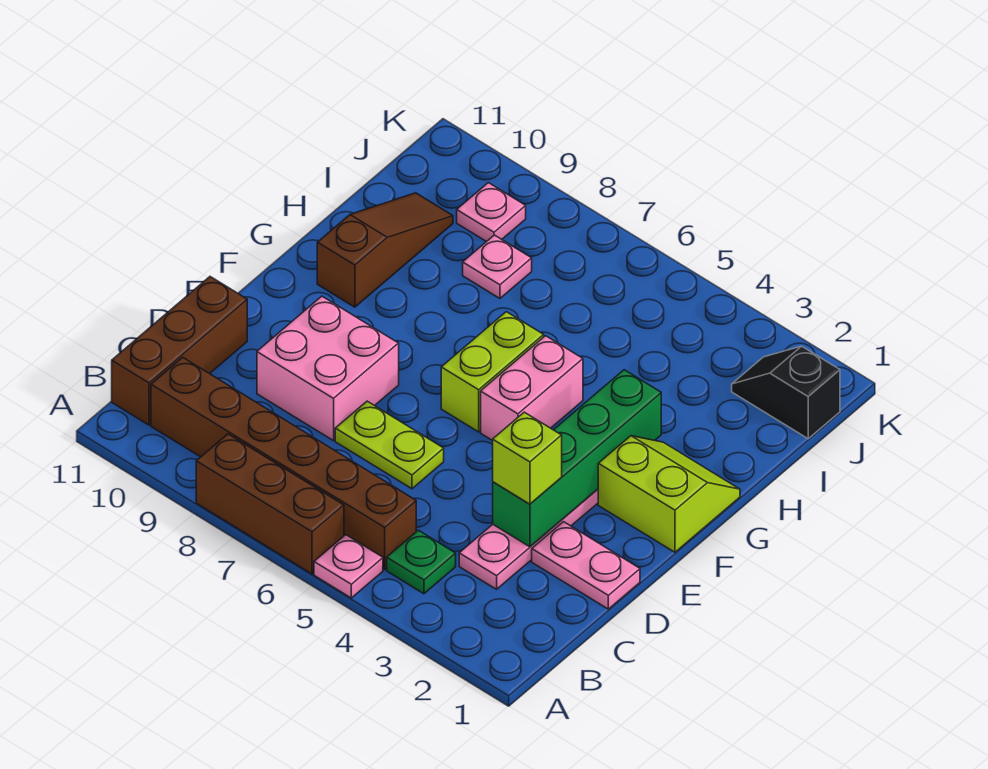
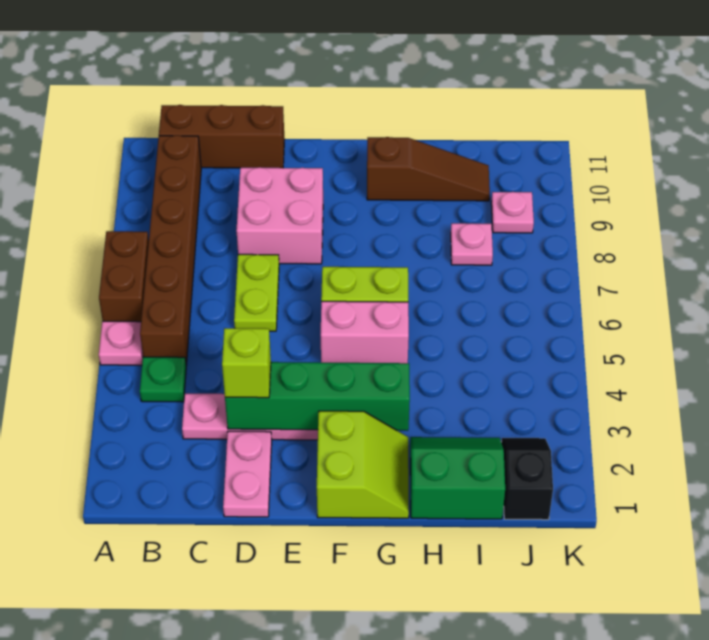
brown brick A6:A8 level 1 -> brown brick A6:A7 level 1
none -> green slope H1:I2 level 1 top 1

